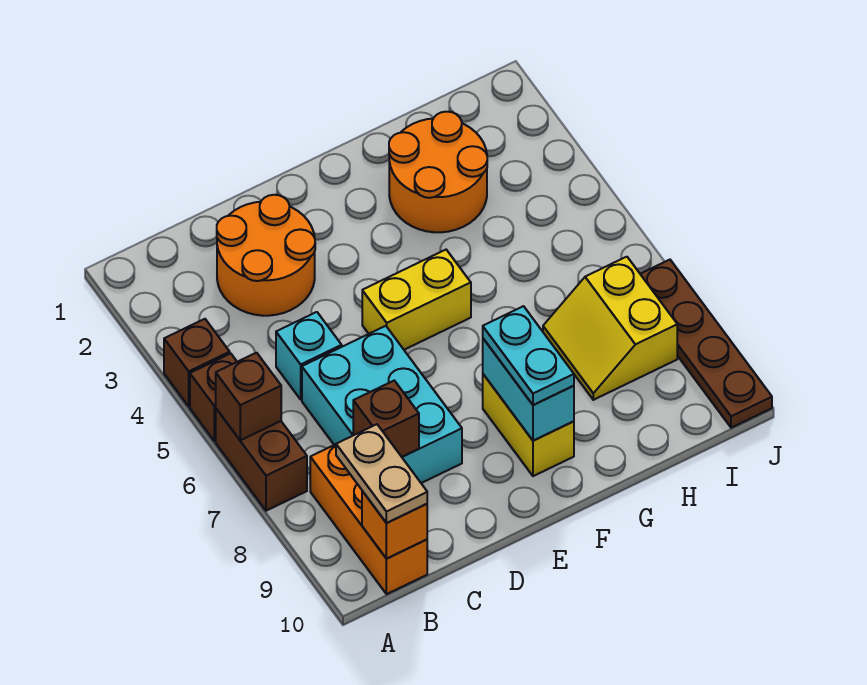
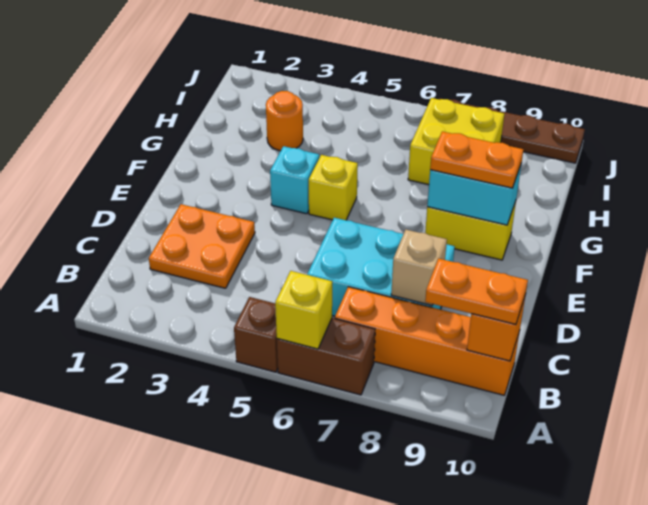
brown brick A4 level 1 -> none
brown brick A6 level 2 -> yellow brick A6 level 2
orange brick B8:B10 level 1 -> orange brick B7:B10 level 1
tan plate B9:B10 level 3 -> orange plate B9:B10 level 3
orange round brick C2:D3 level 1 -> orange plate C2:D3 level 1
cyan brick C5 level 1 -> cyan brick F4 level 1
brown brick C8 level 2 -> tan brick C8 level 2
yellow brick E5:F5 level 1 -> yellow brick F5 level 1
cyan plate F8:F9 level 3 -> orange plate F8:F9 level 3
orange round brick G2:H3 level 1 -> orange round brick H3 level 1
yellow slope H7:I8 level 1 top I -> yellow brick H7:I8 level 1

